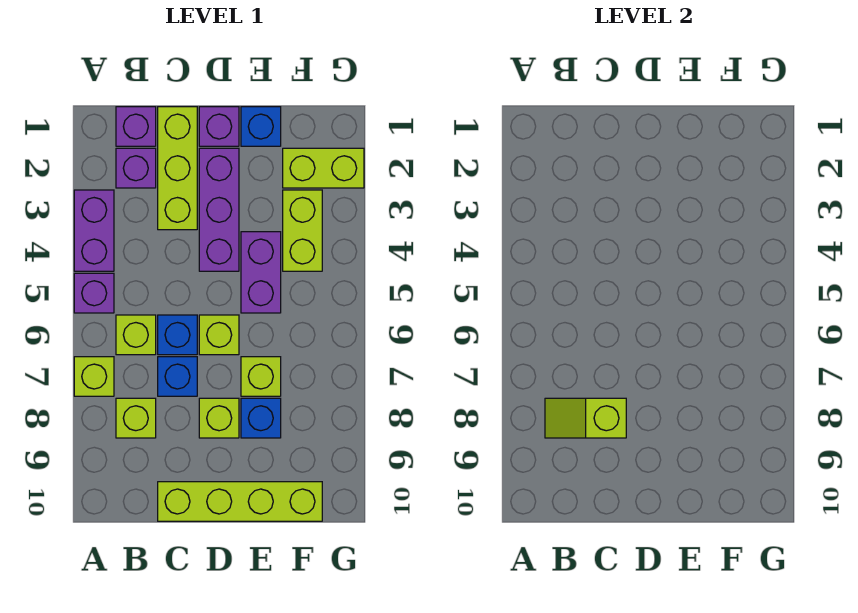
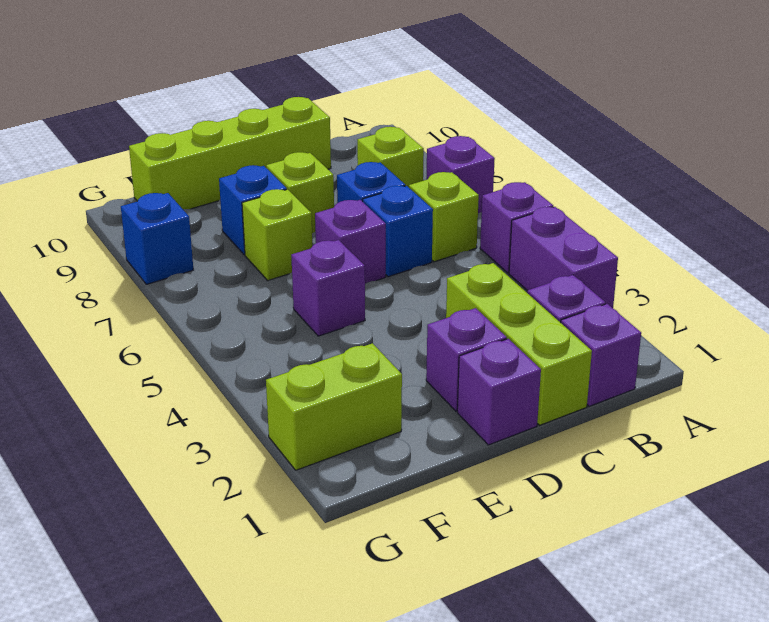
lime brick A7 level 1 -> purple brick A7 level 1
lime slope B8:C8 level 2 top C -> none
purple brick D2:D4 level 1 -> purple brick D2 level 1
lime brick D6 level 1 -> purple brick D6 level 1
blue brick E1 level 1 -> blue brick G8 level 1
purple brick E4:E5 level 1 -> purple brick E5 level 1
lime brick F3:F4 level 1 -> none

